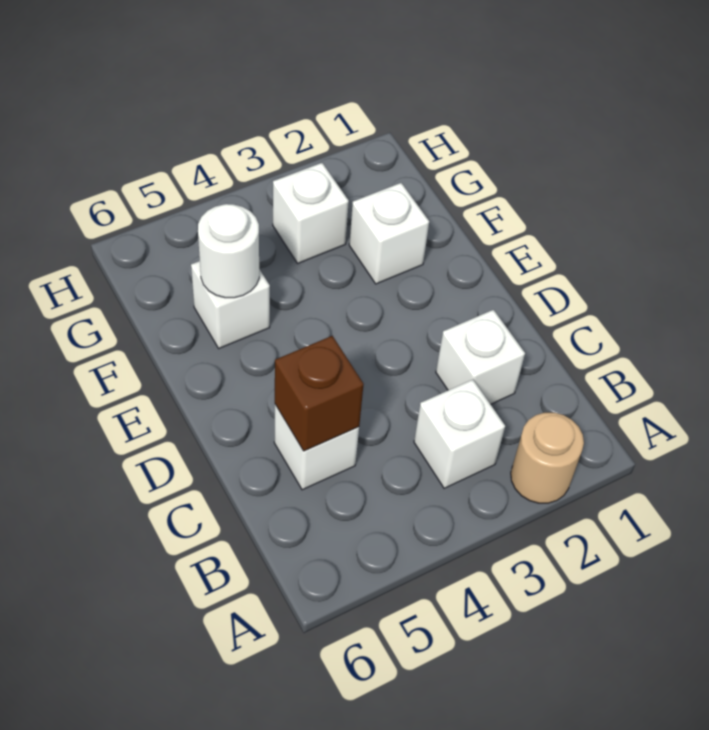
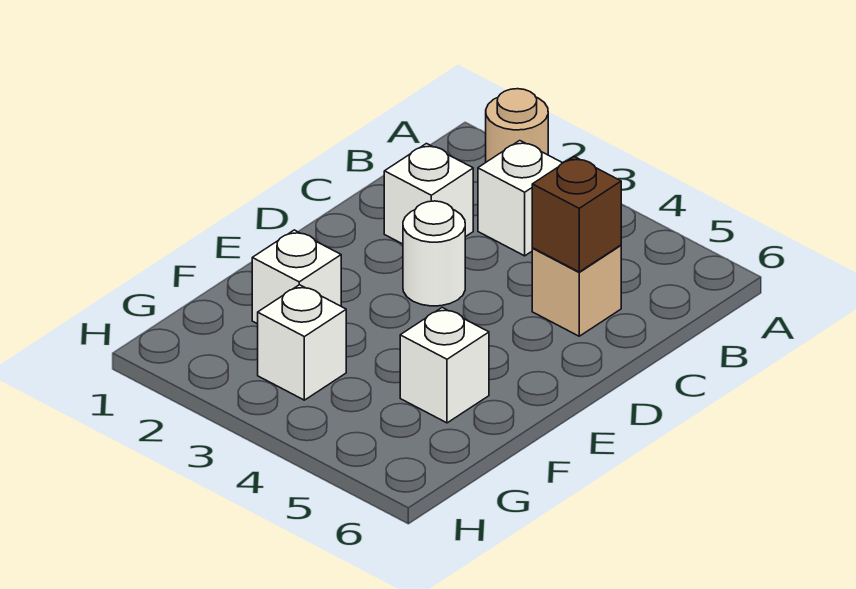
white brick C5 level 1 -> tan brick C5 level 1
white round brick F5 level 2 -> white round brick D3 level 1

